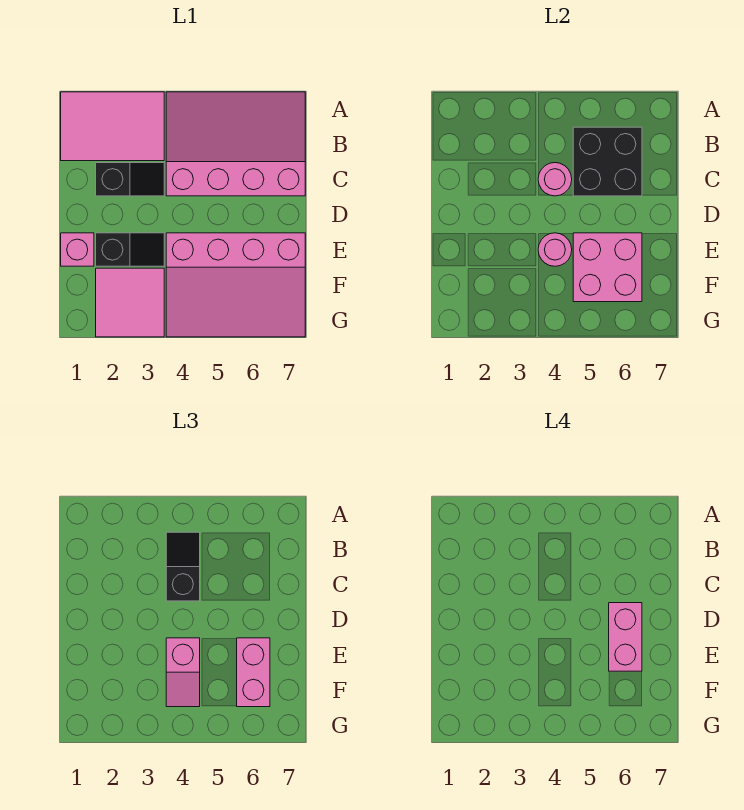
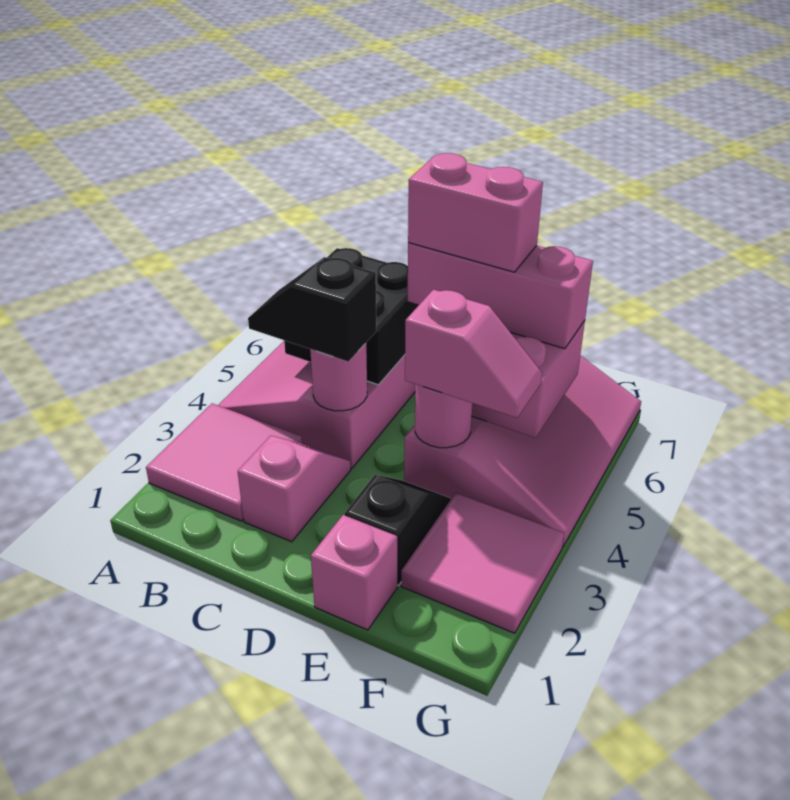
pink tile A1:B3 level 1 -> pink tile A2:B3 level 1
black slope C2:C3 level 1 top 2 -> pink slope C2:C3 level 1 top 2
pink brick E6:F6 level 3 -> pink brick D6:F6 level 3

